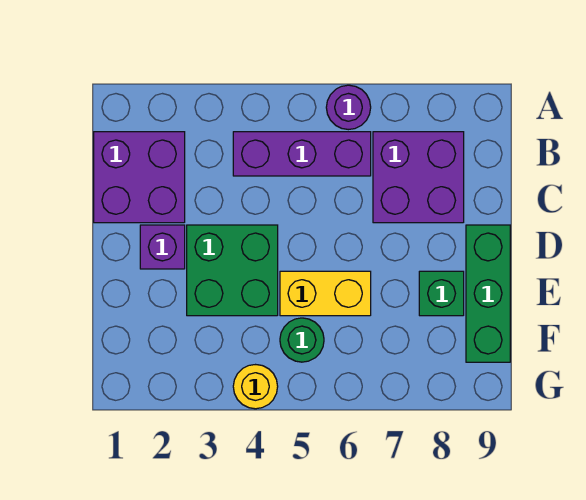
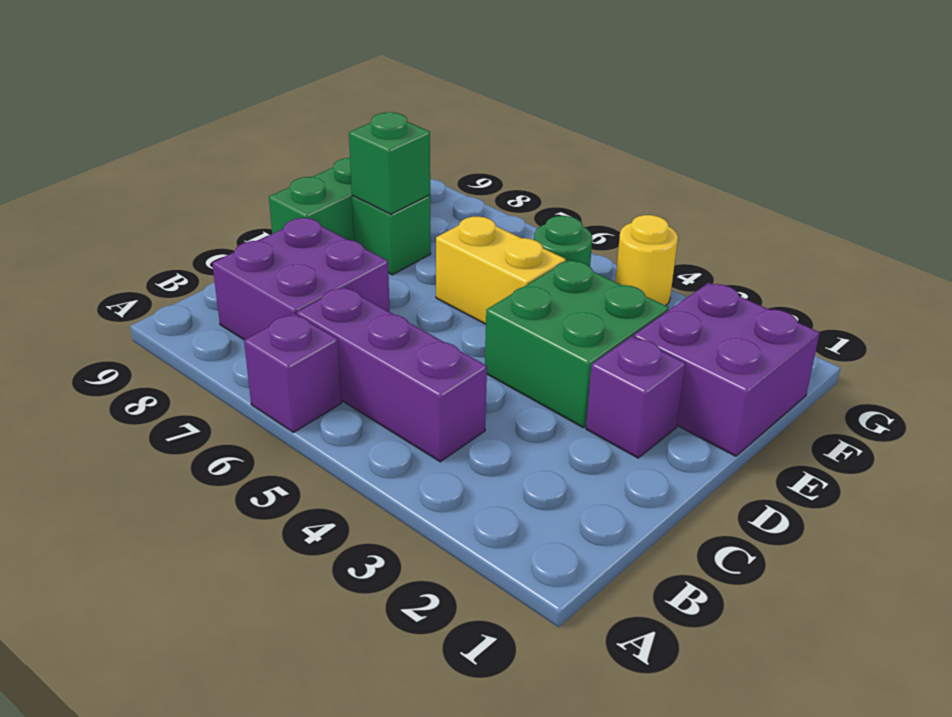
purple round brick A6 level 1 -> purple brick A6 level 1
purple brick B1:C2 level 1 -> purple brick E1:F2 level 1
none -> green brick E8 level 2

